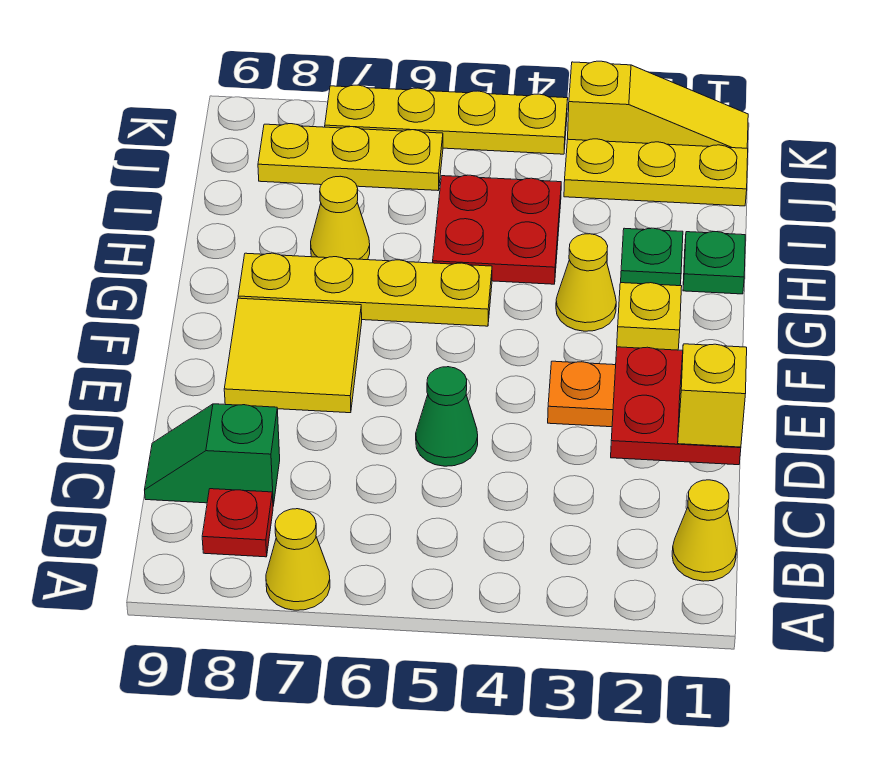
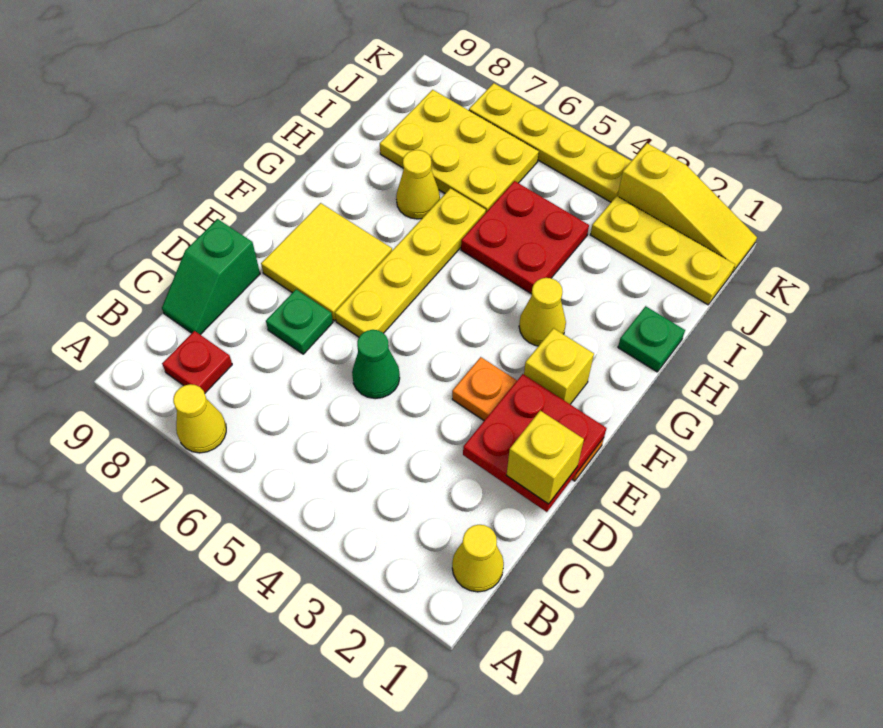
green slope C8:C9 level 1 top 8 -> green slope C9:D9 level 1 top D
yellow plate G5:G8 level 1 -> yellow plate E6:H6 level 1
green plate H2 level 1 -> green plate D7 level 1
yellow plate J6:J8 level 1 -> yellow plate I6:J8 level 1

